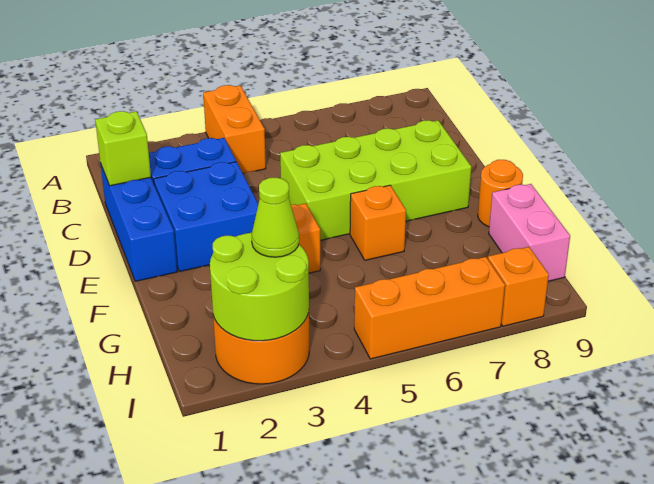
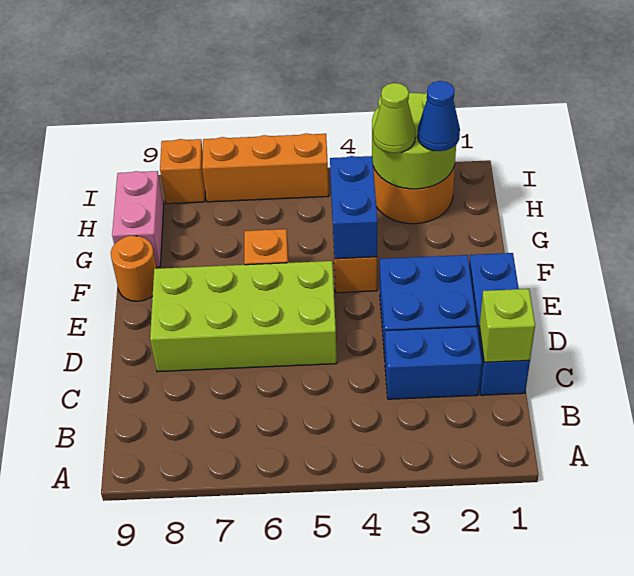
orange brick A4:B4 level 1 -> none
none -> blue brick F4:G4 level 2
none -> blue cone H2 level 3

